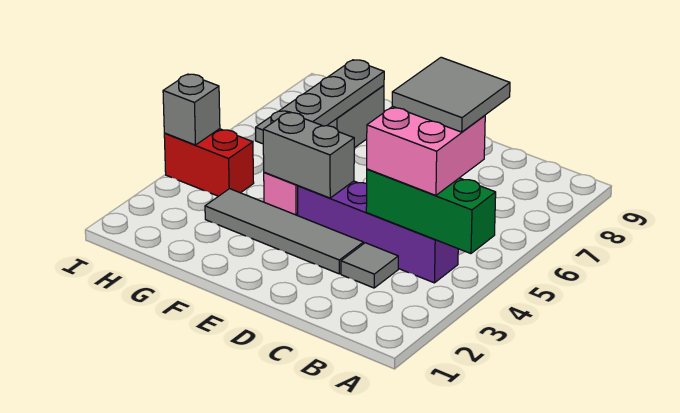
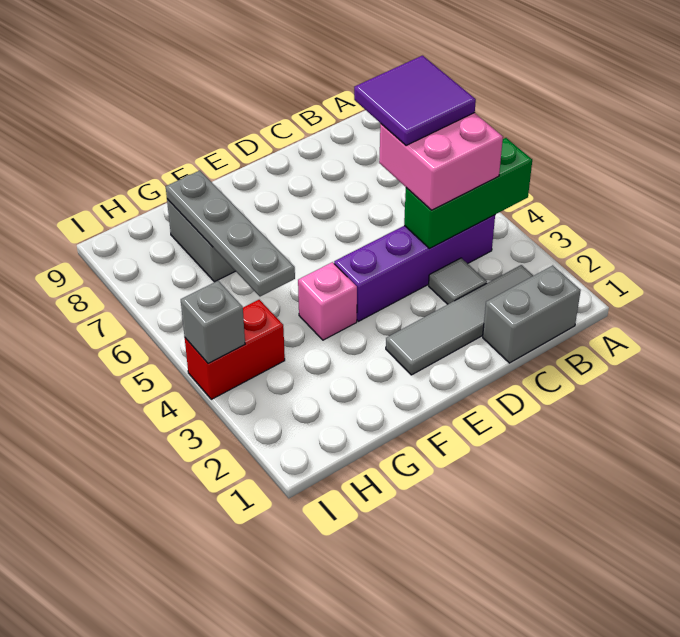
grey tile B5:C6 level 4 -> purple tile B5:C6 level 4
grey tile D3:G3 level 1 -> grey tile B2:E2 level 1
grey brick E4:F4 level 2 -> grey brick B1:C1 level 1

